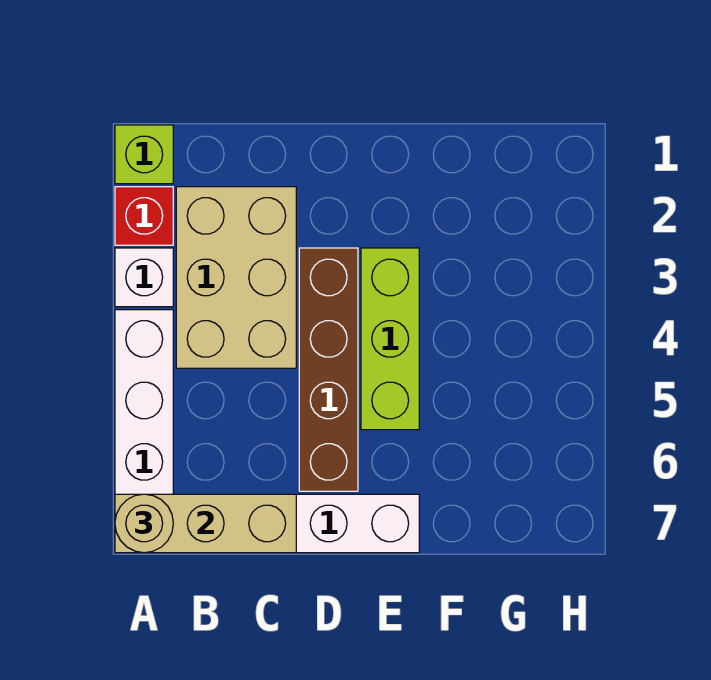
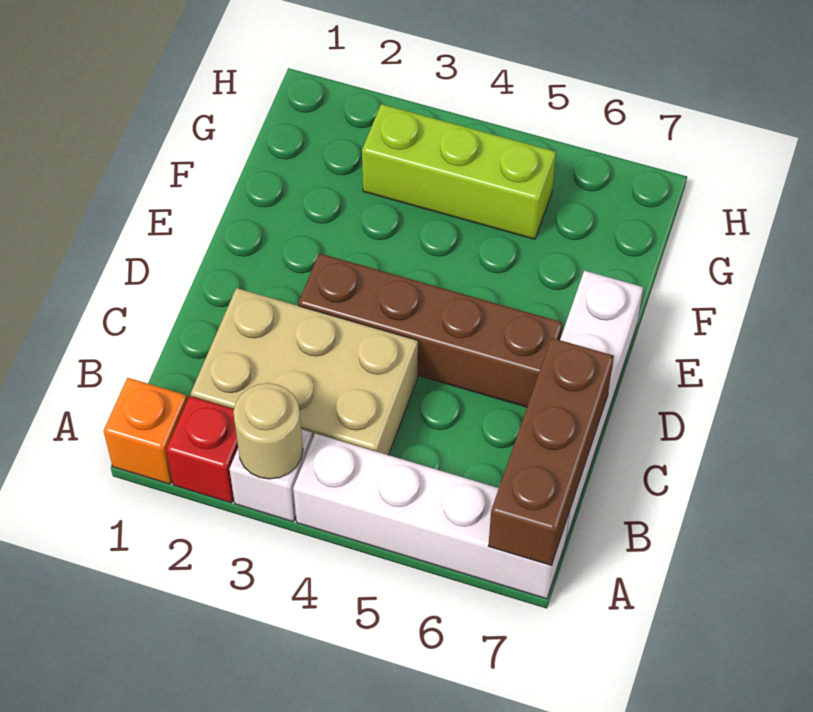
lime brick A1 level 1 -> orange brick A1 level 1
tan brick A7:C7 level 2 -> brown brick A7:C7 level 2
tan round brick A7 level 3 -> tan round brick A3 level 2
lime brick E3:E5 level 1 -> lime brick G3:G5 level 1

